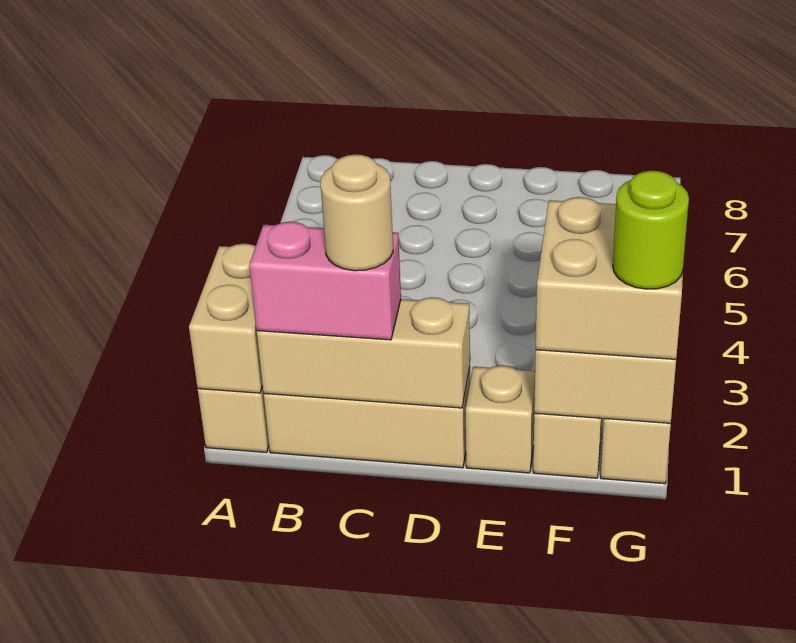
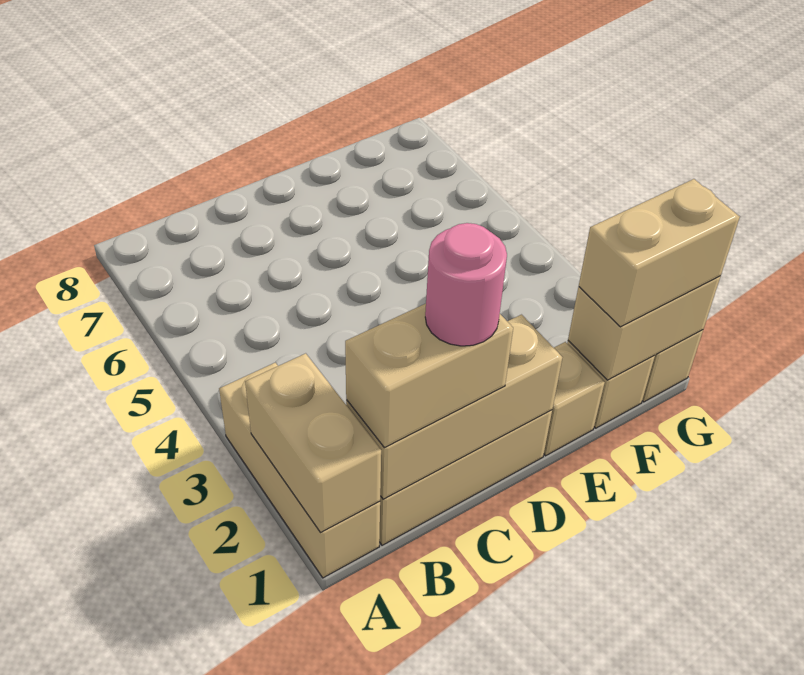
pink brick B1:C1 level 3 -> tan brick B1:C1 level 3
tan round brick C1 level 4 -> pink round brick C1 level 4
tan brick F1:G2 level 3 -> tan brick F1:G1 level 3
lime round brick G1 level 4 -> none

